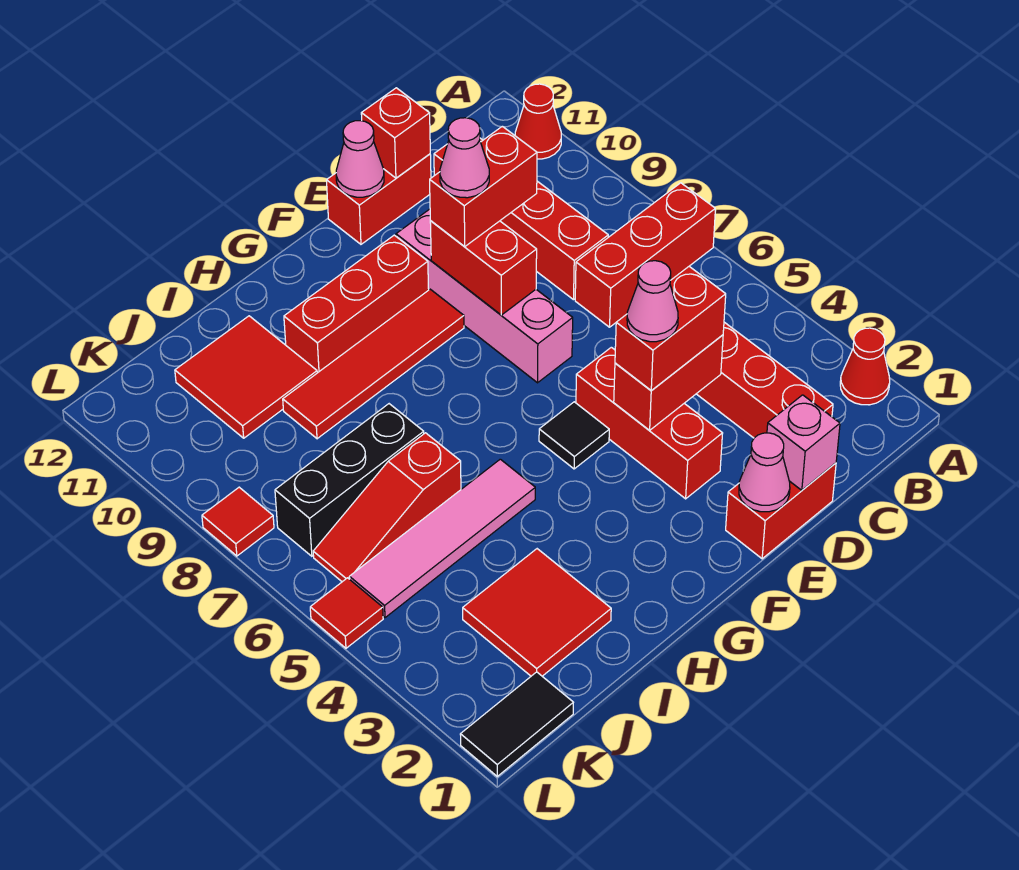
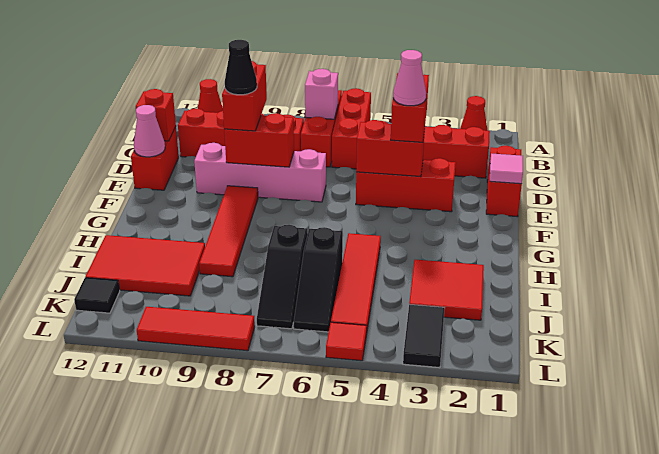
pink brick D1 level 2 -> pink brick B7 level 2
red brick D4:E4 level 2 -> red brick E4:E5 level 2
pink cone E1 level 2 -> pink tile E1 level 2
pink cone E9 level 4 -> black cone E9 level 4
black tile F5 level 1 -> black tile K12 level 1
red brick F10:H10 level 1 -> red brick A6:C6 level 1
pink tile H5:K5 level 1 -> red tile H5:K5 level 1
red slope I6:K6 level 1 top I -> black slope I6:K6 level 1 top I
black brick I7:K7 level 1 -> black slope I7:K7 level 1 top I
red tile I10:J11 level 1 -> red tile I10:J12 level 1
black tile K1:L1 level 1 -> black tile K3:L3 level 1
red tile L8 level 1 -> red tile L8:L10 level 1

